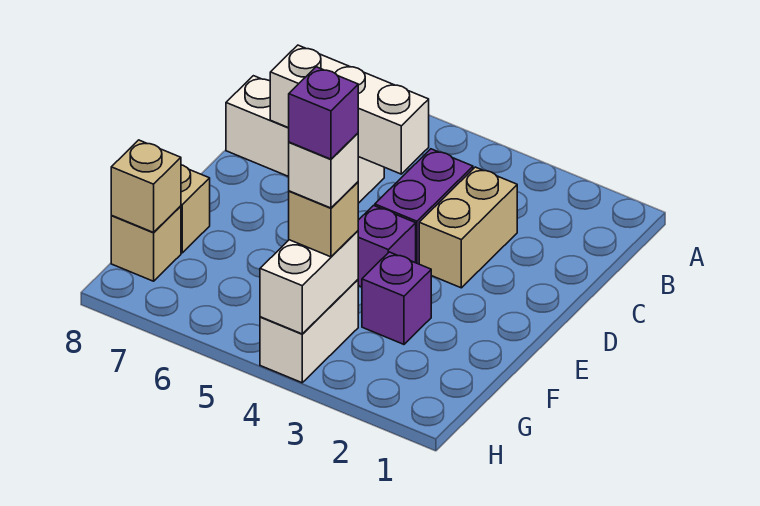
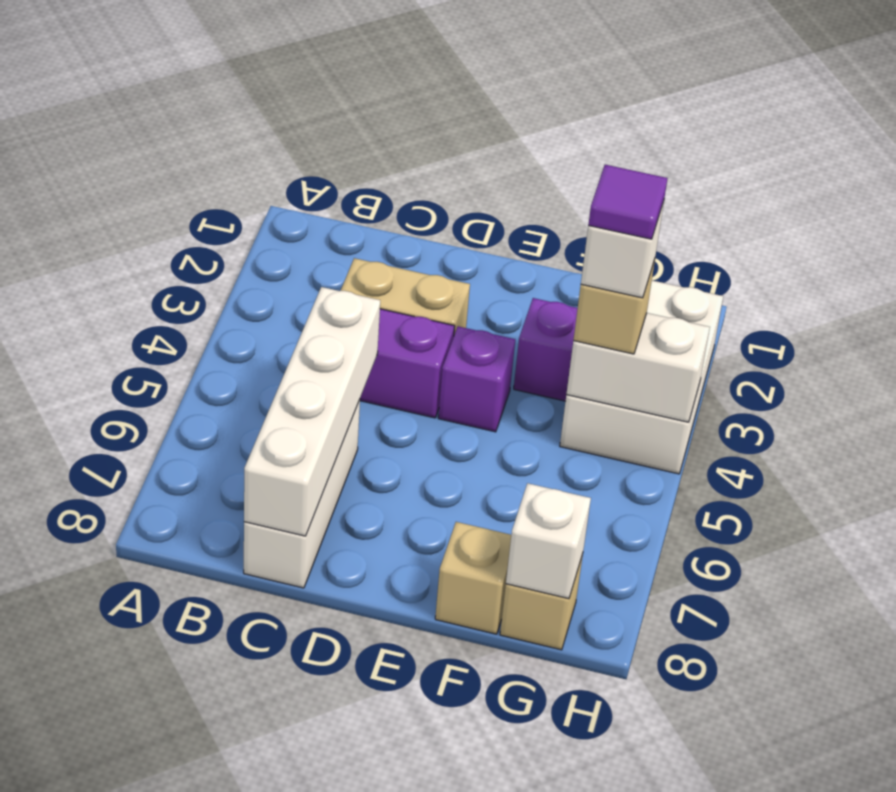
white brick C5:C7 level 2 -> white brick C5:C8 level 2
white brick G4:H4 level 1 -> white brick G2:H4 level 1
purple brick G4 level 5 -> purple tile G4 level 5
tan brick G8 level 2 -> white brick G8 level 2

